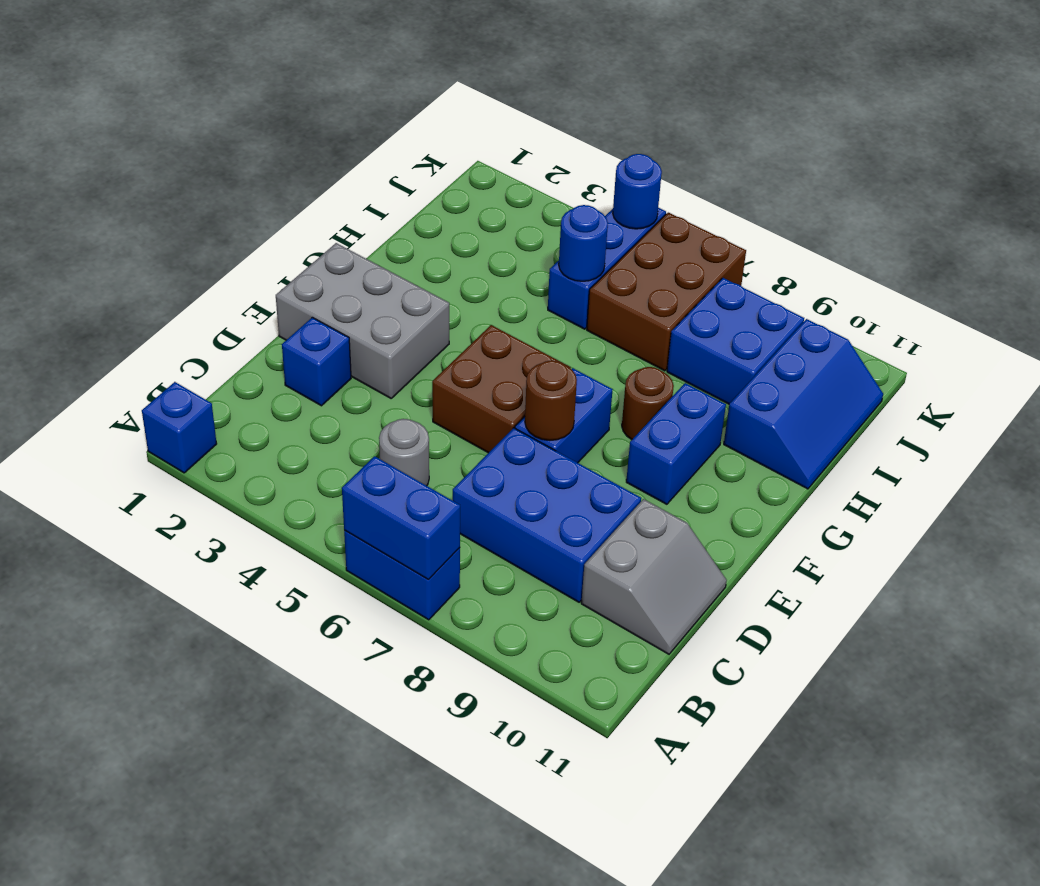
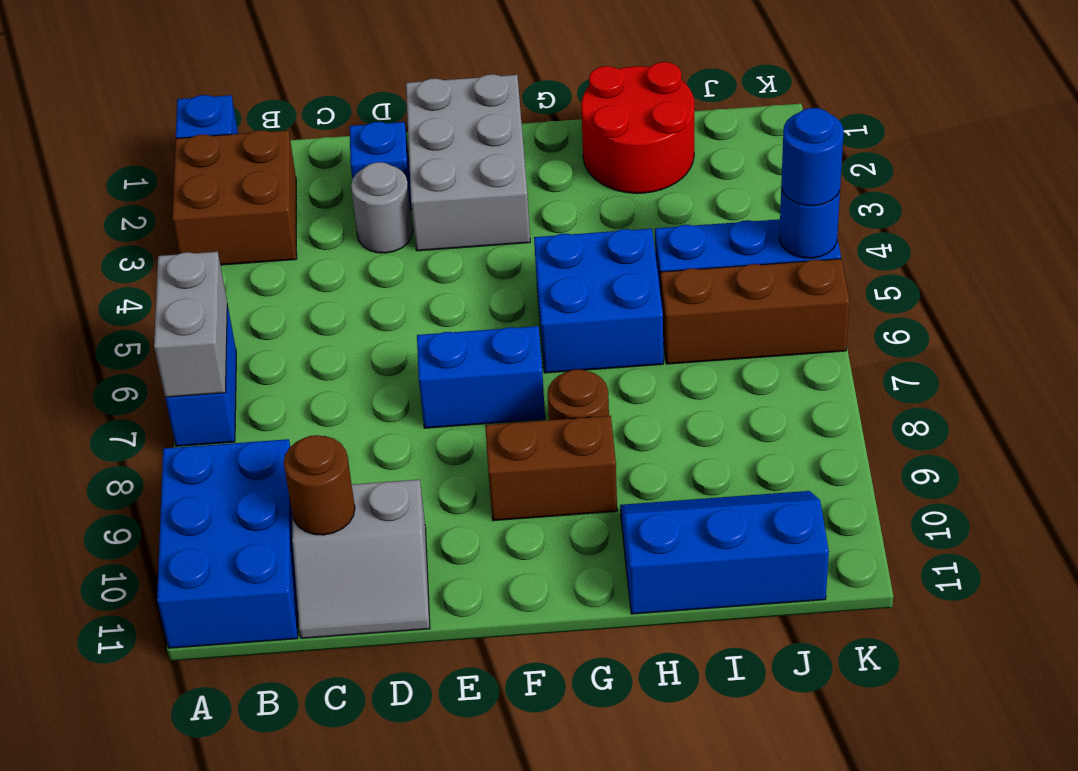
blue brick A6:A7 level 2 -> grey brick A6:A7 level 2
grey round brick C5 level 1 -> grey round brick D3 level 1
blue brick C7:D9 level 1 -> blue brick A9:B11 level 1
brown brick E5:F6 level 1 -> brown brick A2:B3 level 1
brown round brick E7 level 2 -> brown round brick C10 level 2
blue brick F9:G9 level 1 -> brown brick F9:G9 level 1
none -> red round brick H1:I2 level 1
blue slope H10:J11 level 1 top 10 -> blue slope H10:J11 level 1 top 11
blue round brick I5 level 2 -> blue round brick K5 level 3
brown brick I6:K7 level 1 -> brown brick I6:K6 level 1
blue brick I8:J9 level 1 -> blue brick G5:H6 level 1

